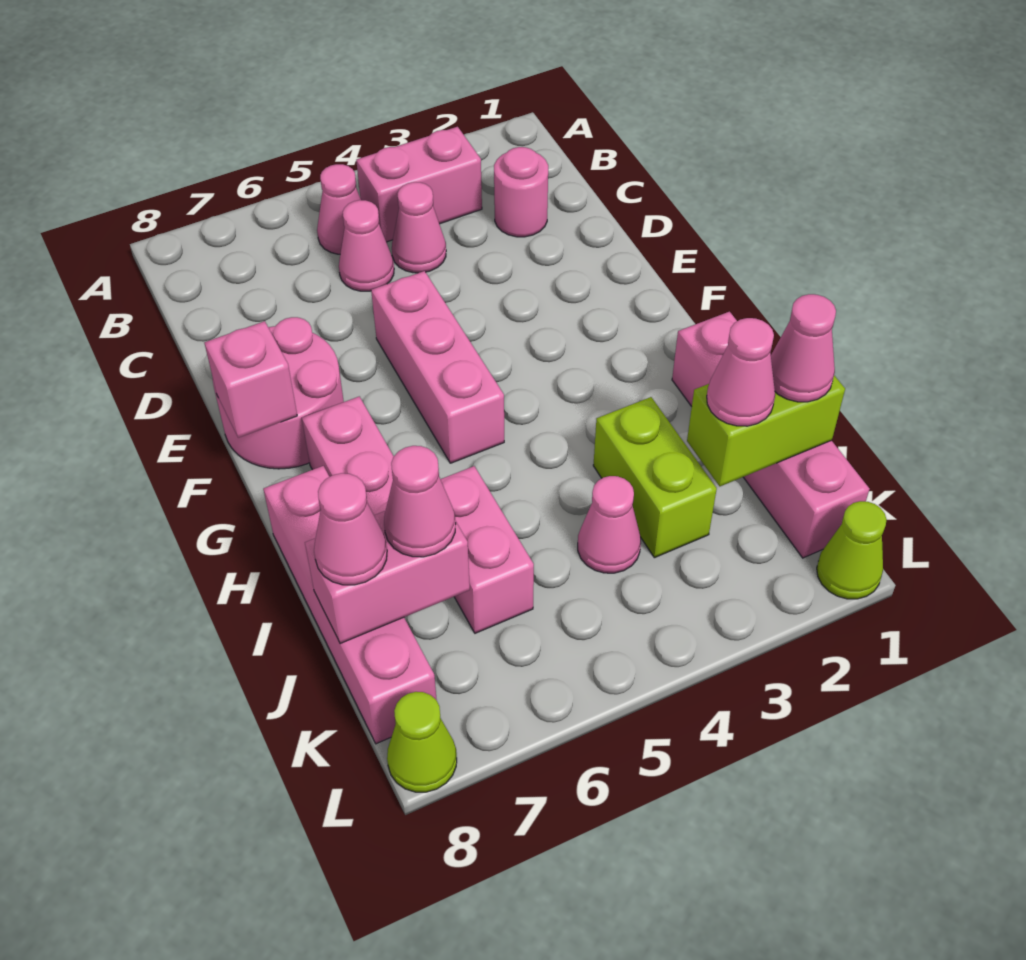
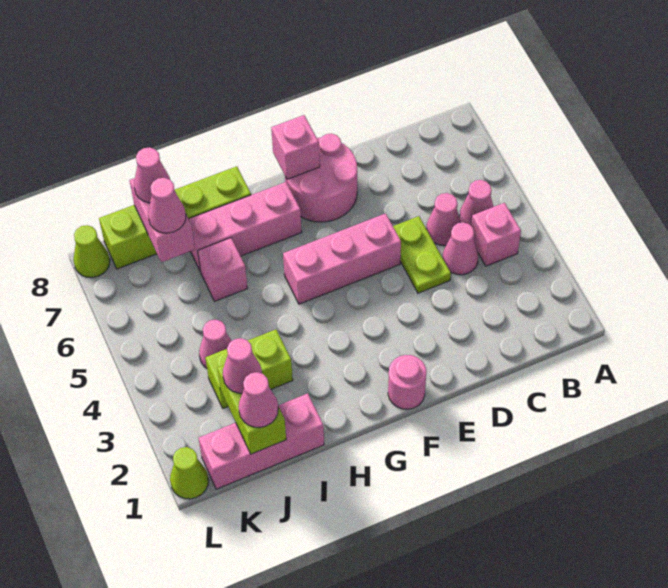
pink brick B3:B4 level 1 -> pink brick B4 level 1
pink round brick C2 level 1 -> pink round brick F1 level 1
none -> lime plate D4:D5 level 1
pink brick H1:K1 level 1 -> pink brick I1:K1 level 1
pink brick H8:K8 level 1 -> lime brick H8:K8 level 1
pink brick I6:J6 level 1 -> pink brick I6 level 1

